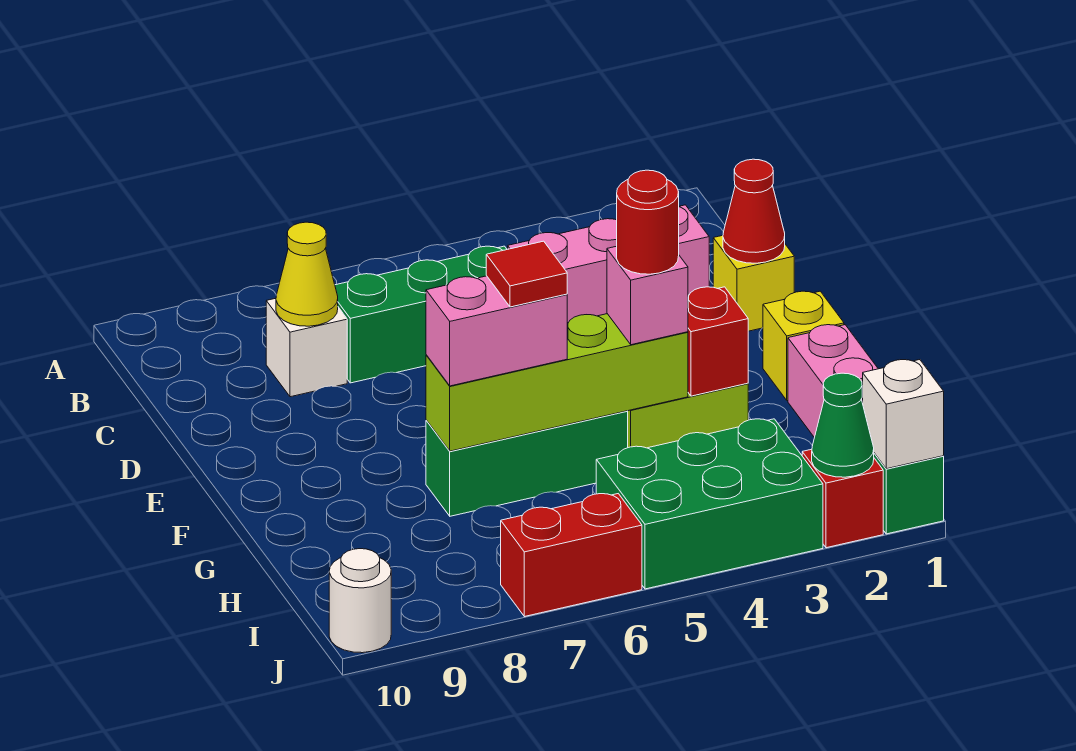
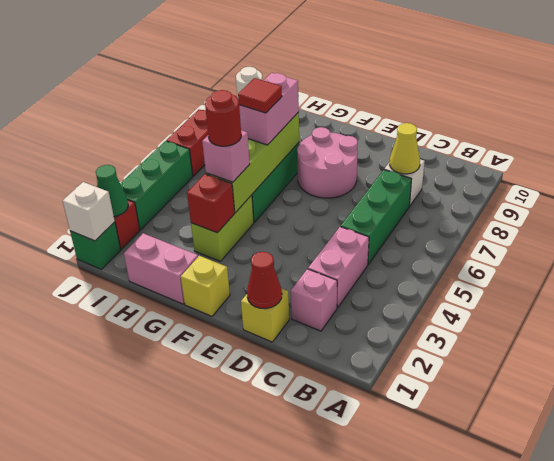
none -> pink round brick E7:F8 level 1
green brick I3:J5 level 1 -> green brick J3:J5 level 1

